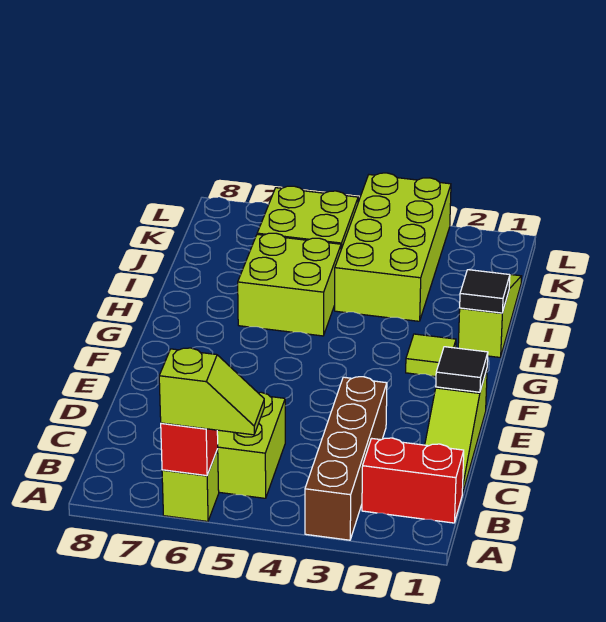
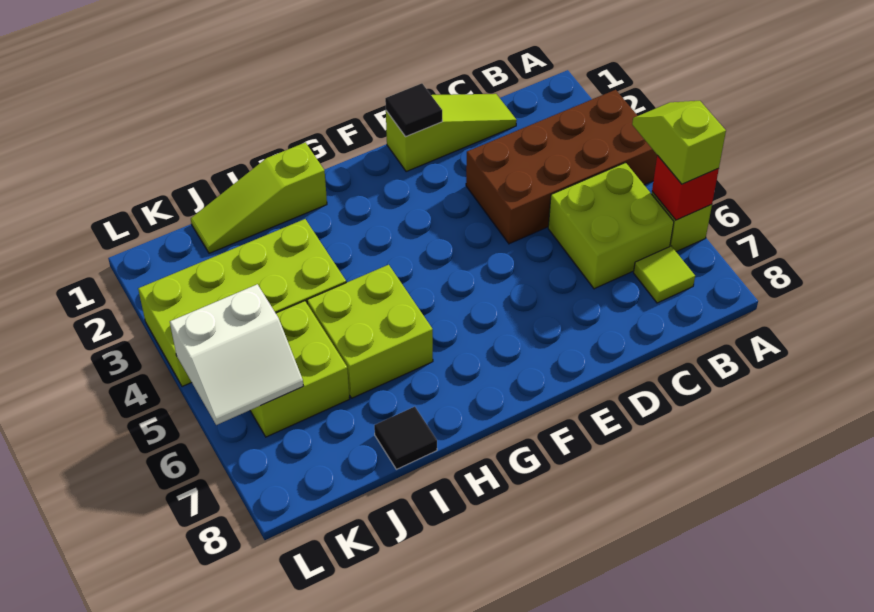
brown brick A3:D3 level 1 -> brown brick A3:D4 level 1
red brick B1:B2 level 1 -> none
lime tile G2 level 1 -> lime tile B7 level 1
black tile H1 level 2 -> black tile I8 level 1
none -> white slope K5:L6 level 2 top 5

